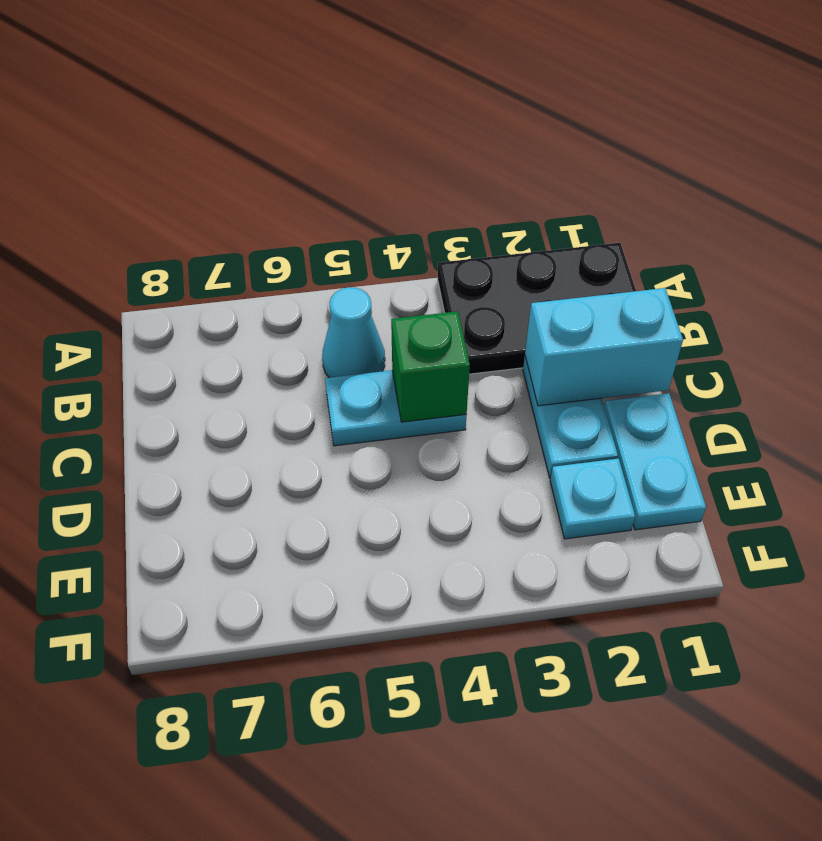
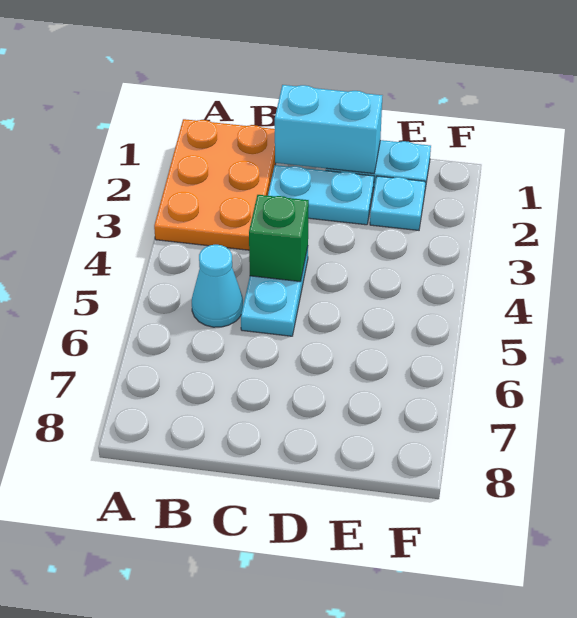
black plate A1:B3 level 1 -> orange plate A1:B3 level 1
cyan brick C1:C2 level 2 -> cyan brick C1:D1 level 2

